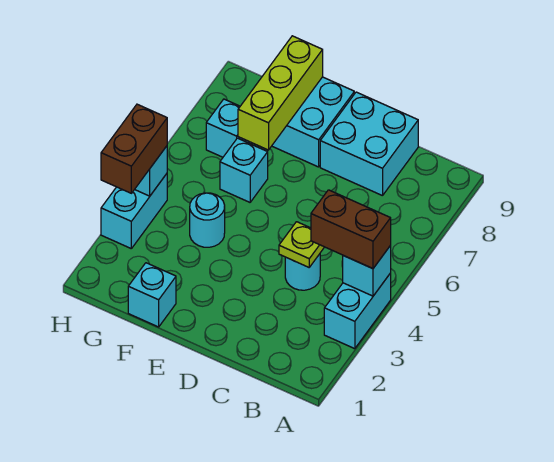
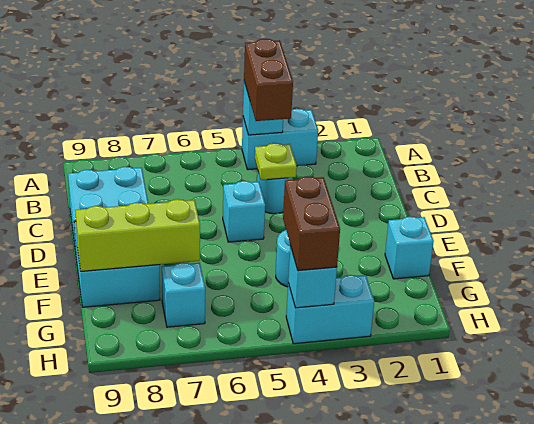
cyan brick F6 level 1 -> cyan brick D5 level 1
brown brick H3:H4 level 3 -> brown brick G4:H4 level 3

